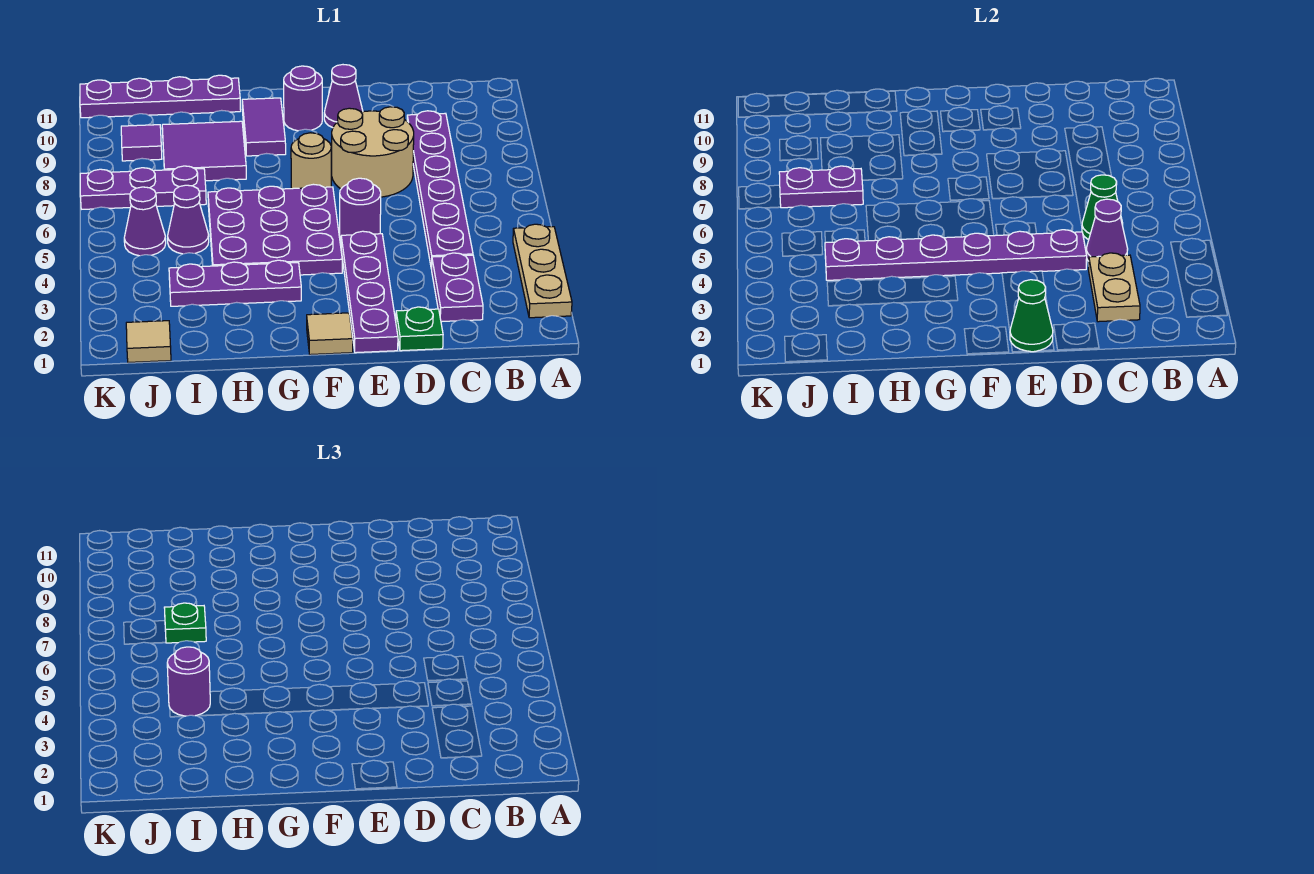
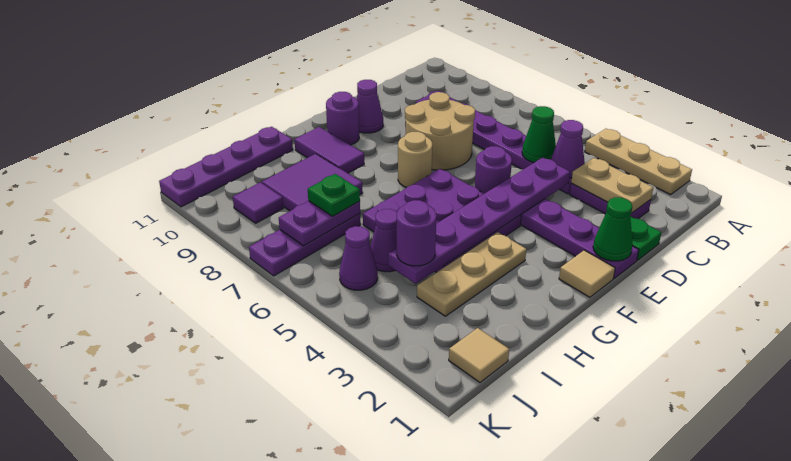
purple plate G3:I3 level 1 -> tan plate G3:I3 level 1

